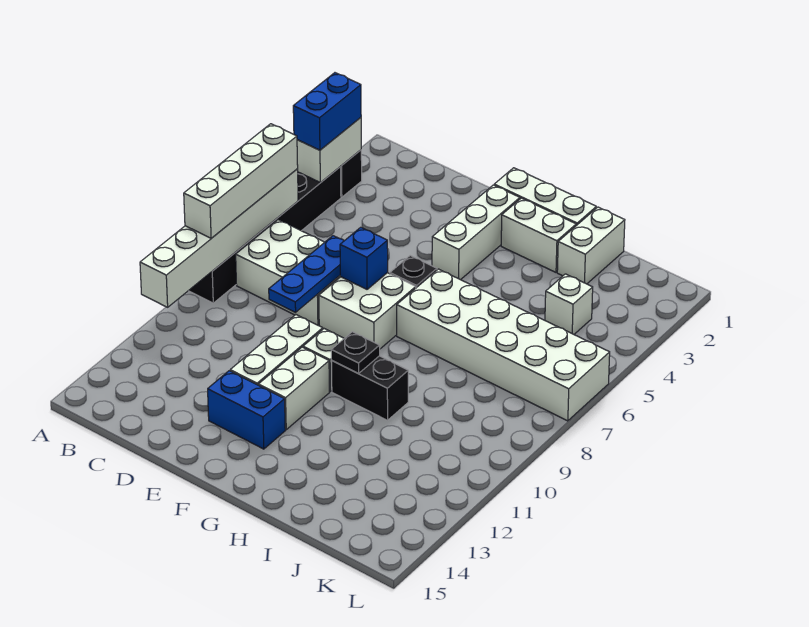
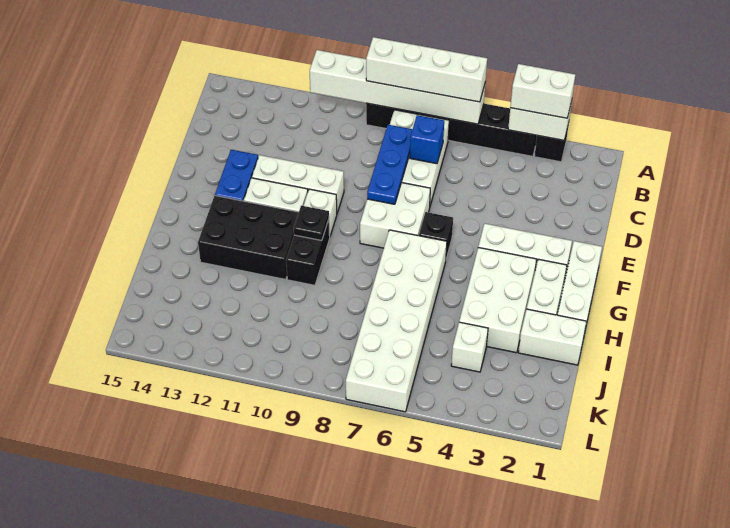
blue brick A3:A4 level 3 -> white brick A3:A4 level 3
blue plate D7:D9 level 2 -> blue plate C8:E8 level 2
blue brick E7 level 2 -> blue brick C7 level 2
none -> white brick G3:I4 level 1
none -> black brick G11:H13 level 1

